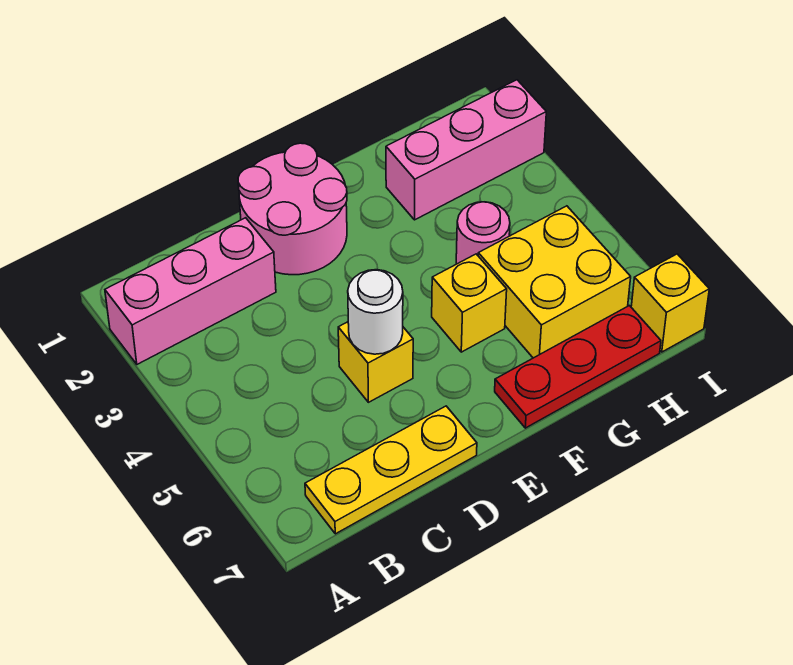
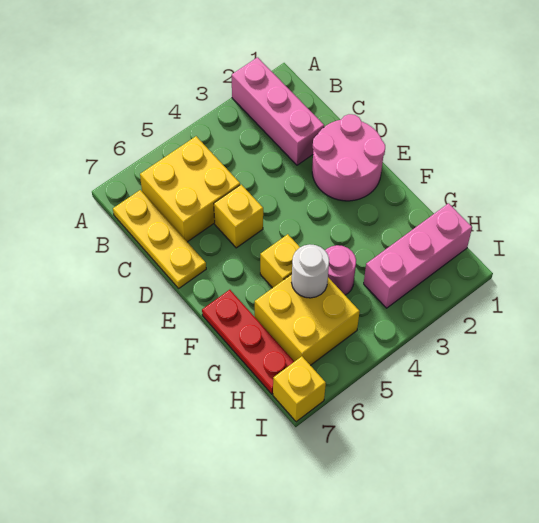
none -> yellow brick B5:C6 level 1
white round brick D5 level 2 -> white round brick G5 level 2
pink brick G2:I2 level 1 -> pink brick H1:H3 level 1

